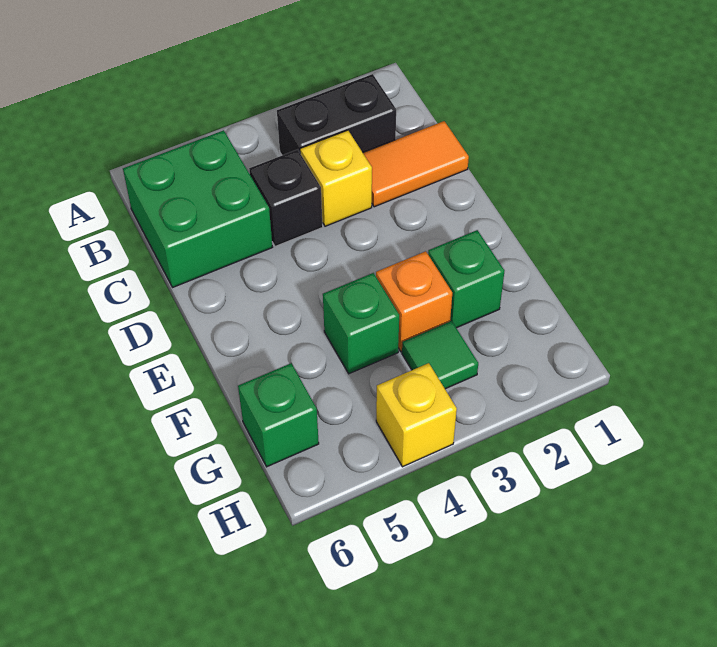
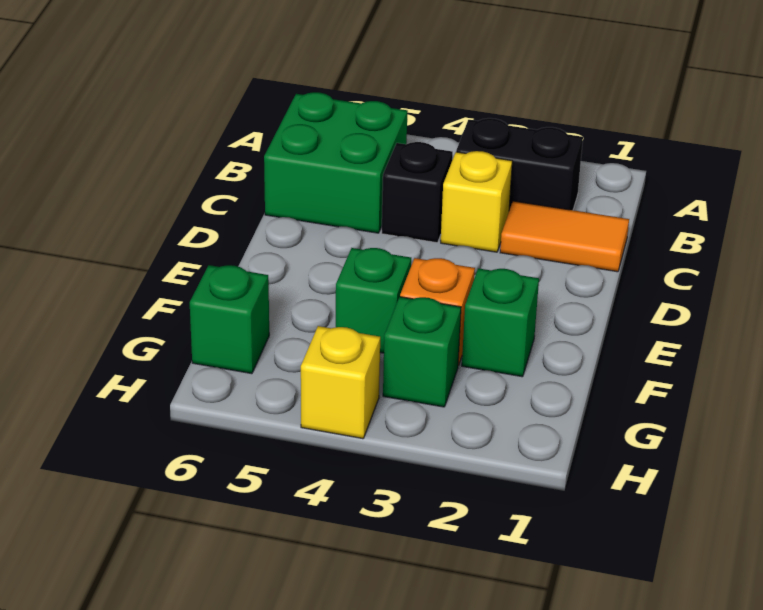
green tile G3 level 1 -> green brick G3 level 1

